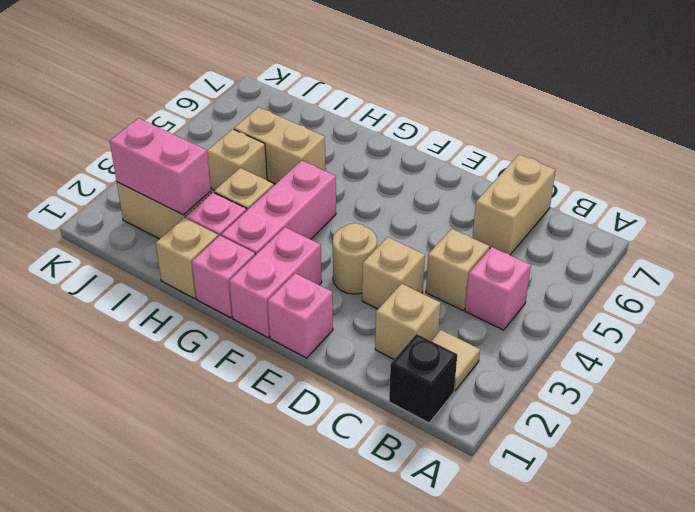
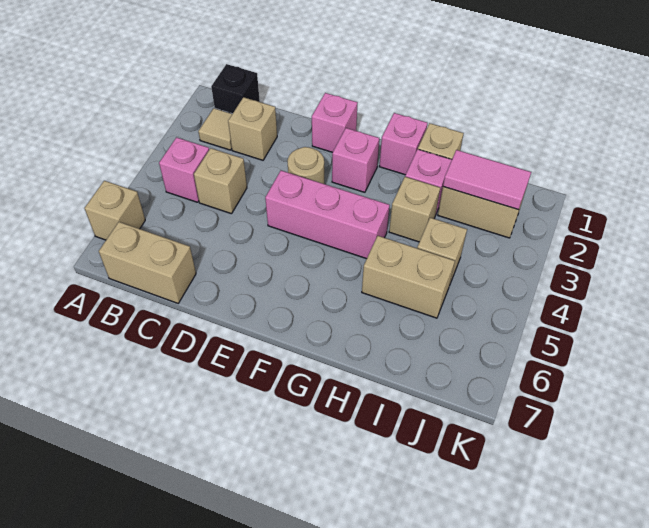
tan brick C6:C7 level 1 -> tan brick B7:C7 level 1
tan brick D3 level 1 -> tan brick A6 level 1
pink brick F1:F2 level 1 -> pink brick F2 level 1
pink brick G2:G4 level 1 -> pink brick E4:G4 level 1
pink brick I2:J2 level 2 -> pink tile I2:J2 level 2

